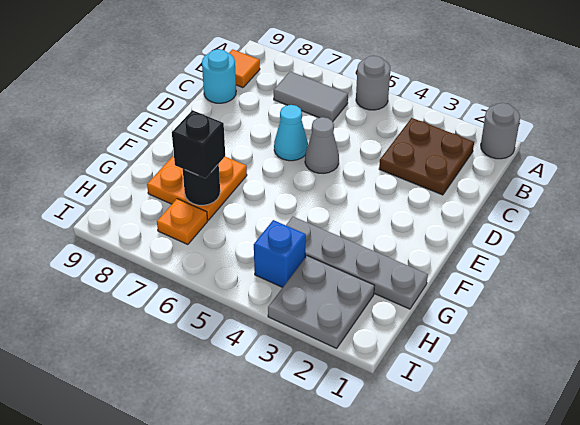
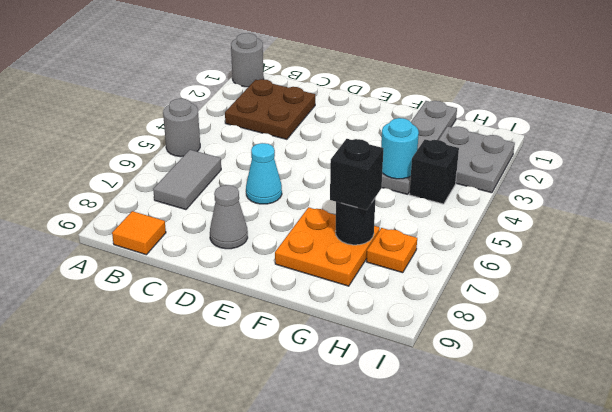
cyan round brick C9 level 1 -> cyan round brick G4 level 2
grey cone D5 level 1 -> grey cone D8 level 1
blue brick H4 level 1 -> black brick H4 level 1

